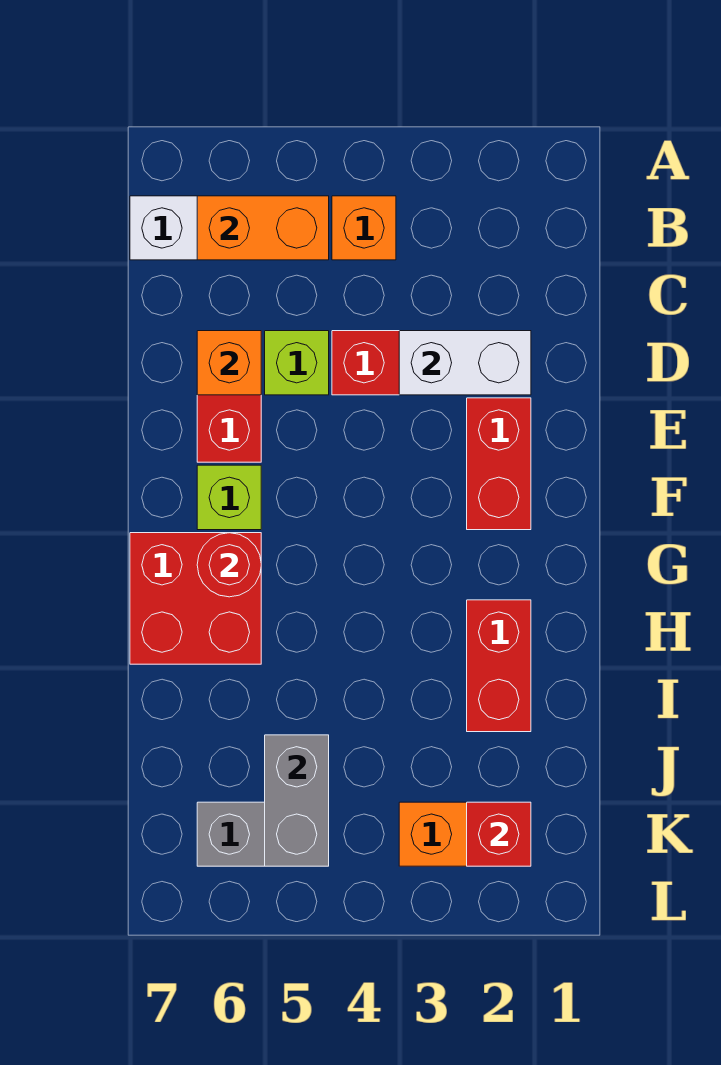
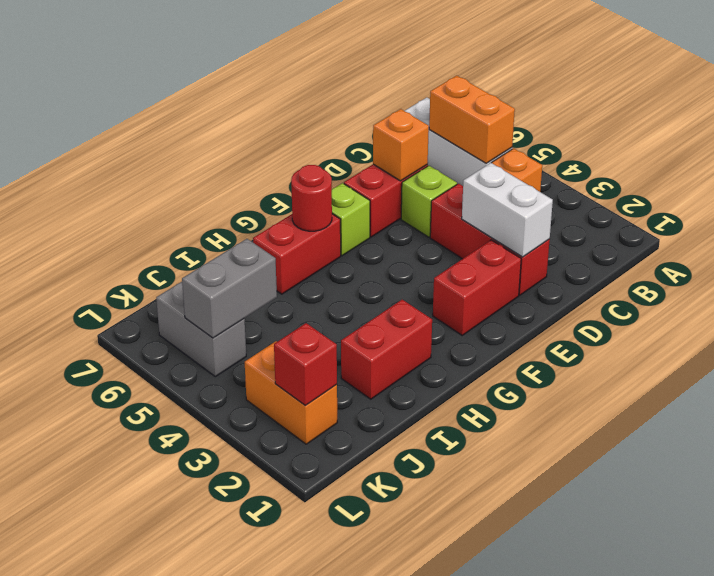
red brick G6:H7 level 1 -> red brick G6:H6 level 1

